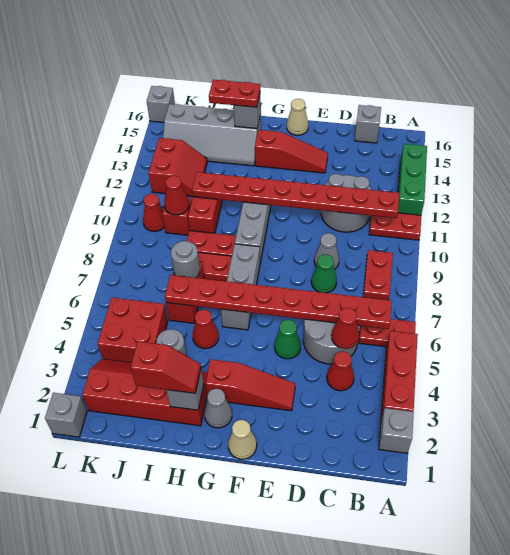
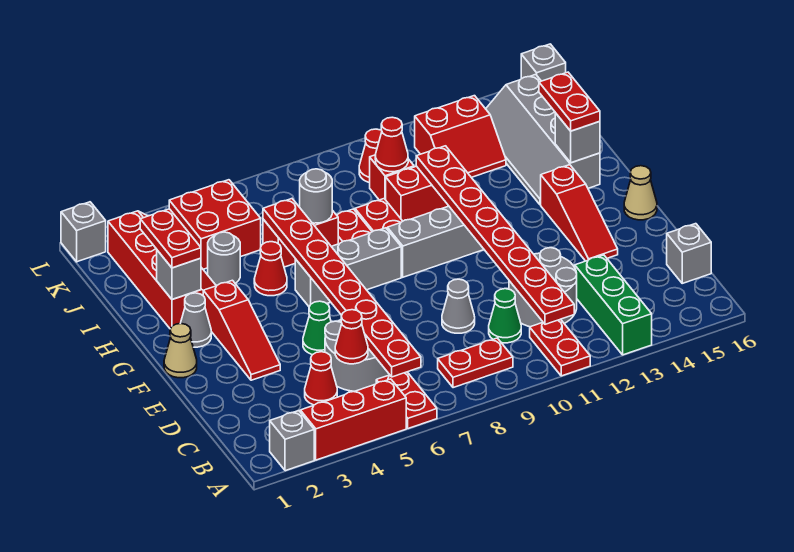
green brick A12:A14 level 1 -> green brick A13:C13 level 1
green cone D8 level 1 -> green cone C10 level 1
red slope H2:I2 level 3 top I -> red plate H2:I2 level 3

